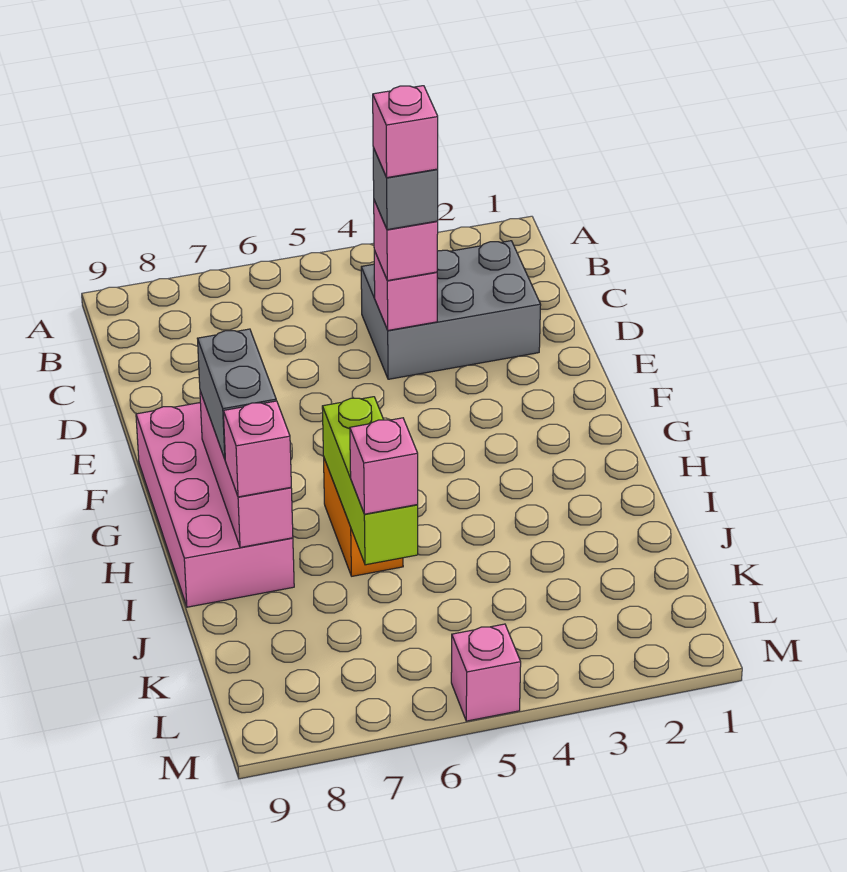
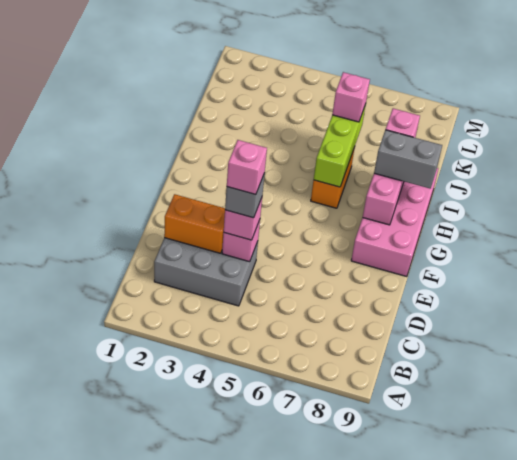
none -> orange brick D2:D3 level 2
grey brick G8:H8 level 3 -> grey brick H8:H9 level 3
pink brick M5 level 1 -> none

